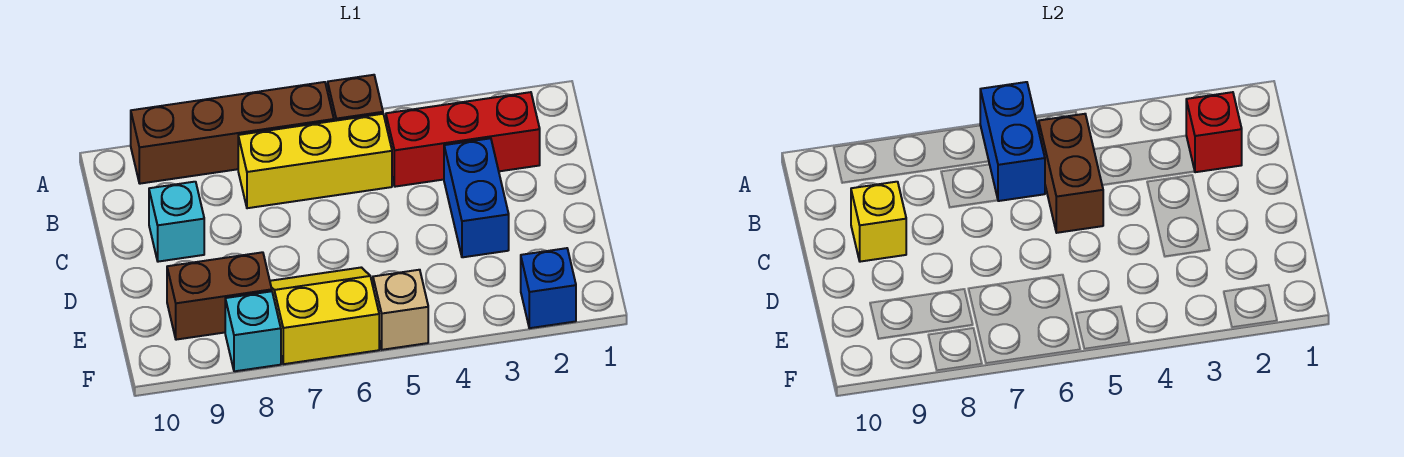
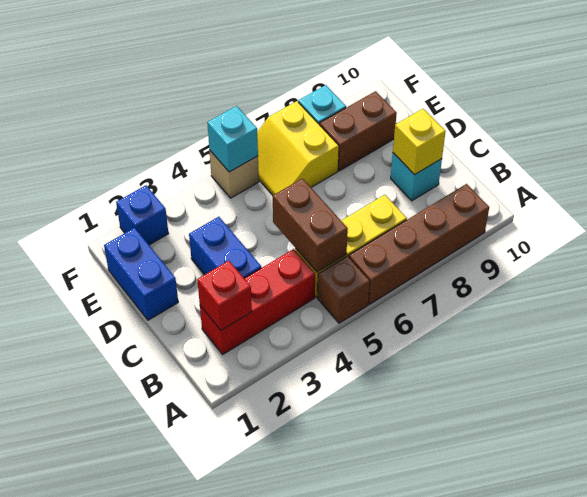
blue brick A6:B6 level 2 -> blue brick D1:E1 level 1
yellow slope E6:F7 level 1 top F -> yellow slope E6:F7 level 1 top 7
none -> cyan brick F5 level 2

